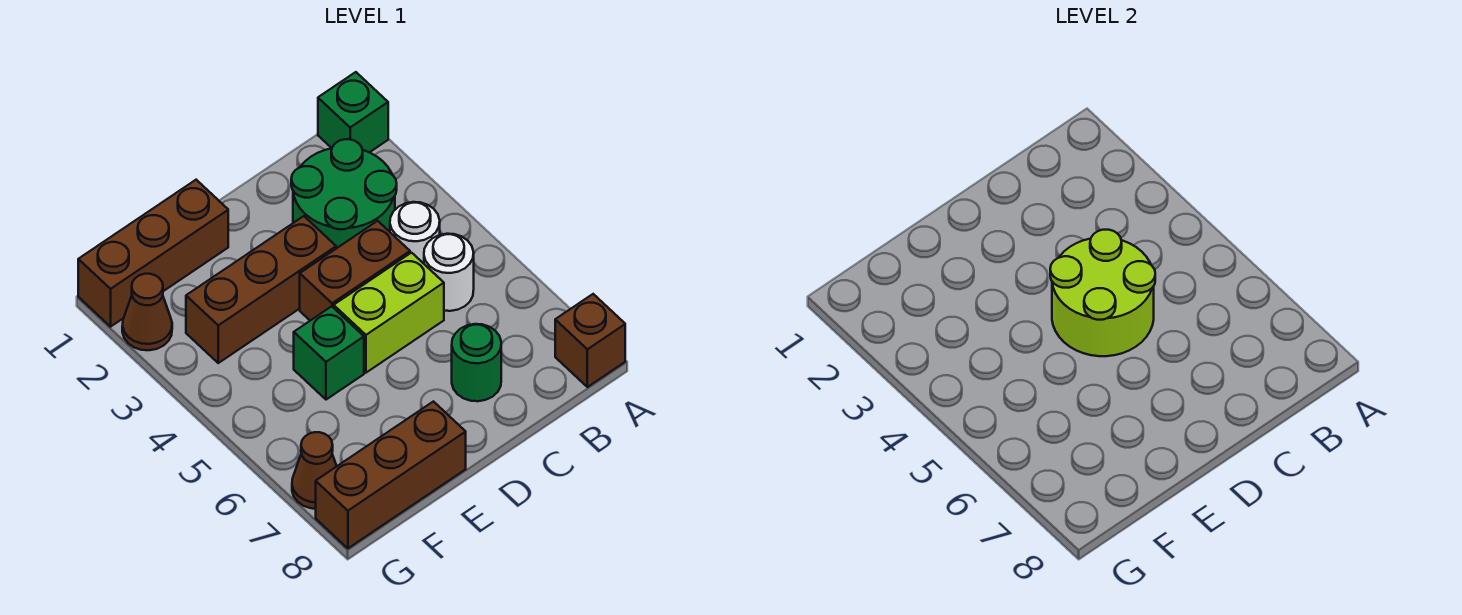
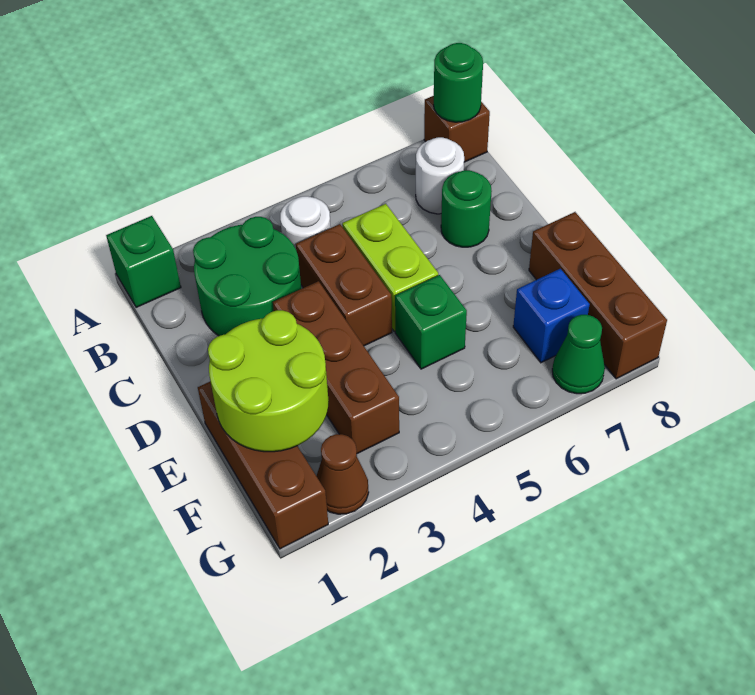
none -> green round brick A8 level 2
white round brick B5 level 1 -> white round brick B7 level 1
lime round brick C4:D5 level 2 -> lime round brick E1:F2 level 2
none -> blue brick F7 level 1
brown cone G7 level 1 -> green cone G7 level 1

